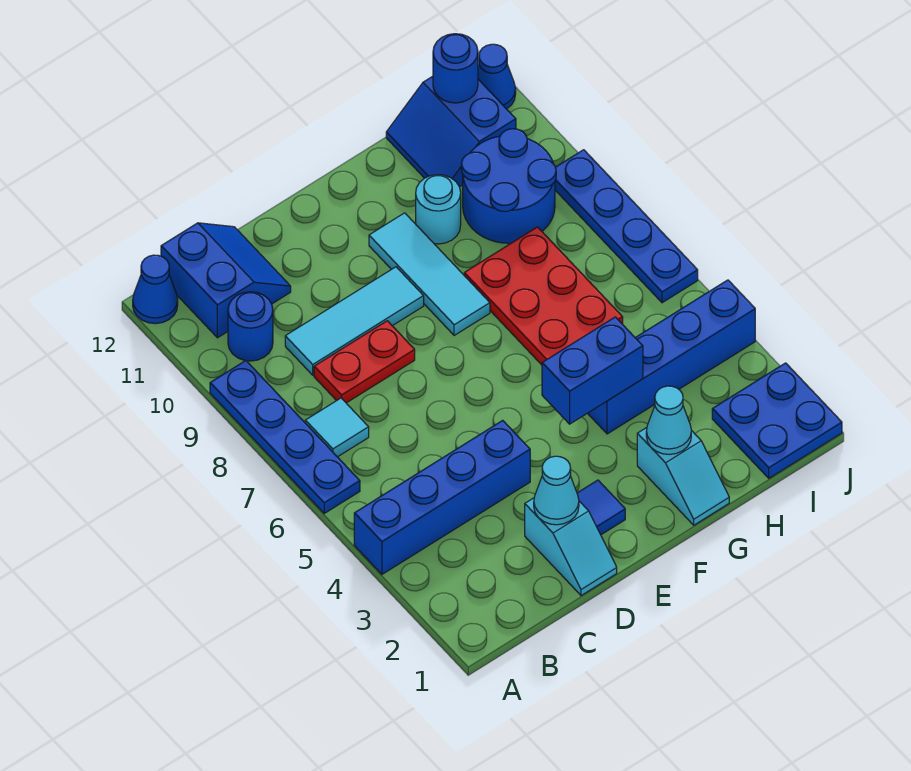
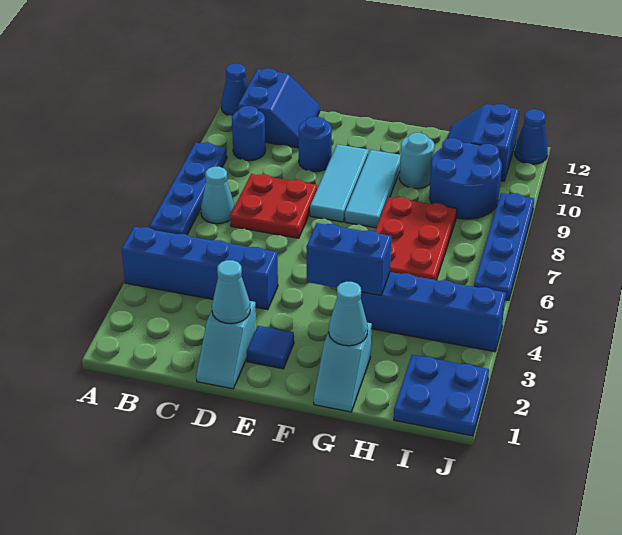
cyan tile B7 level 1 -> cyan cone B7 level 1
red plate C8:D8 level 1 -> red plate C7:D8 level 1
cyan tile C9:E9 level 1 -> cyan tile E8:E10 level 1
blue round brick I12 level 2 -> blue round brick D10 level 1

